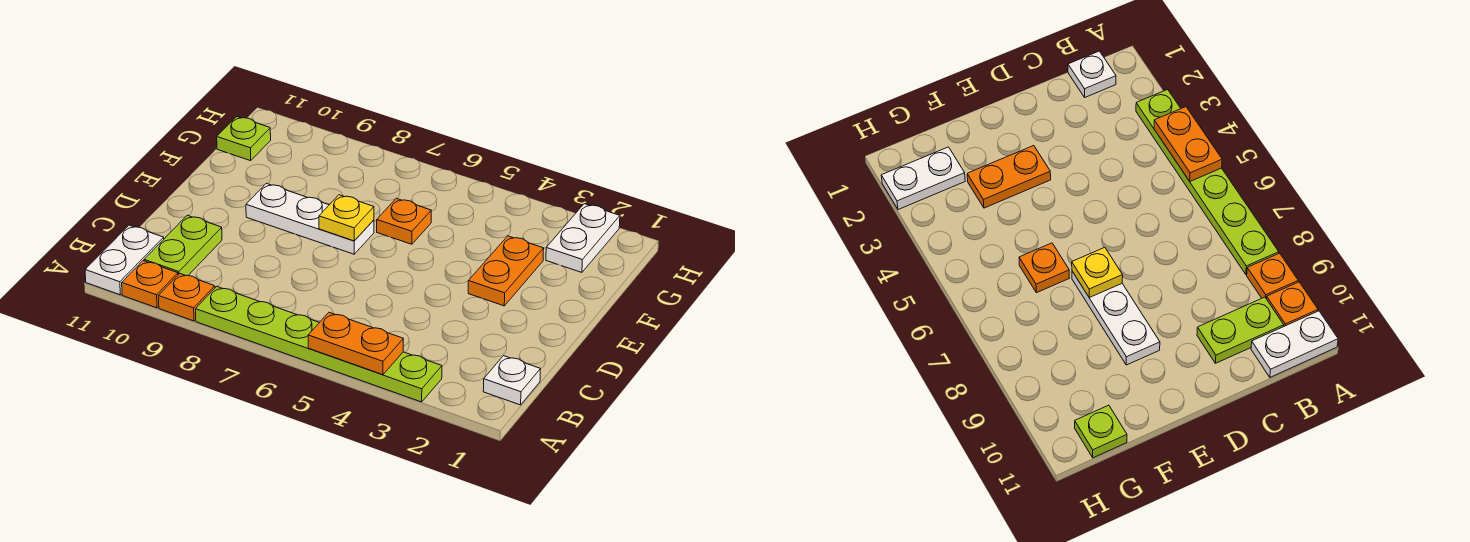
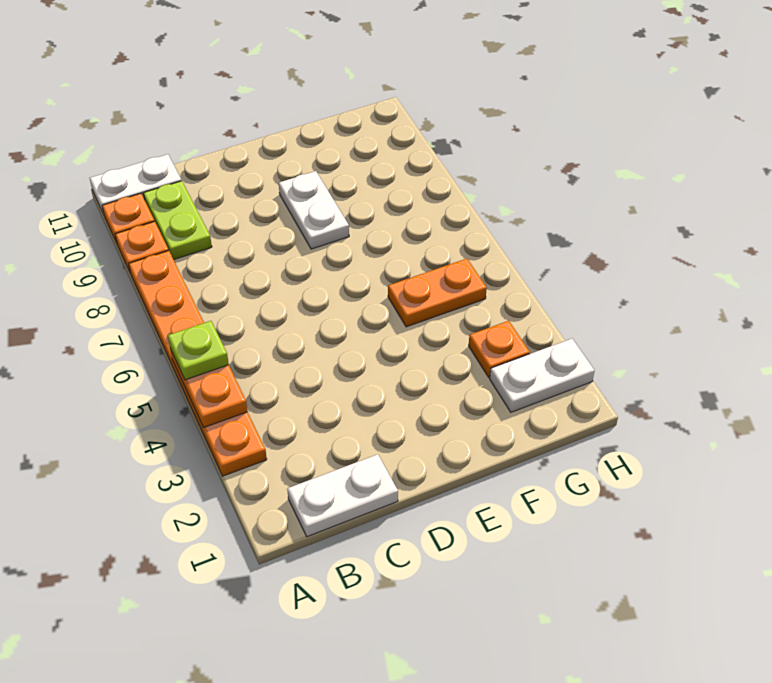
lime plate A3:A8 level 1 -> orange plate A3:A8 level 1
white plate B1 level 1 -> white plate B1:C1 level 1
lime plate B10:C10 level 1 -> lime plate B9:B10 level 1
orange plate E3:F3 level 1 -> orange plate F5:G5 level 1
white plate E7:E9 level 1 -> white plate E8:E9 level 1
yellow plate E7 level 2 -> none
orange plate F6 level 1 -> orange plate G3 level 1
lime plate G11 level 1 -> lime plate A5 level 3

